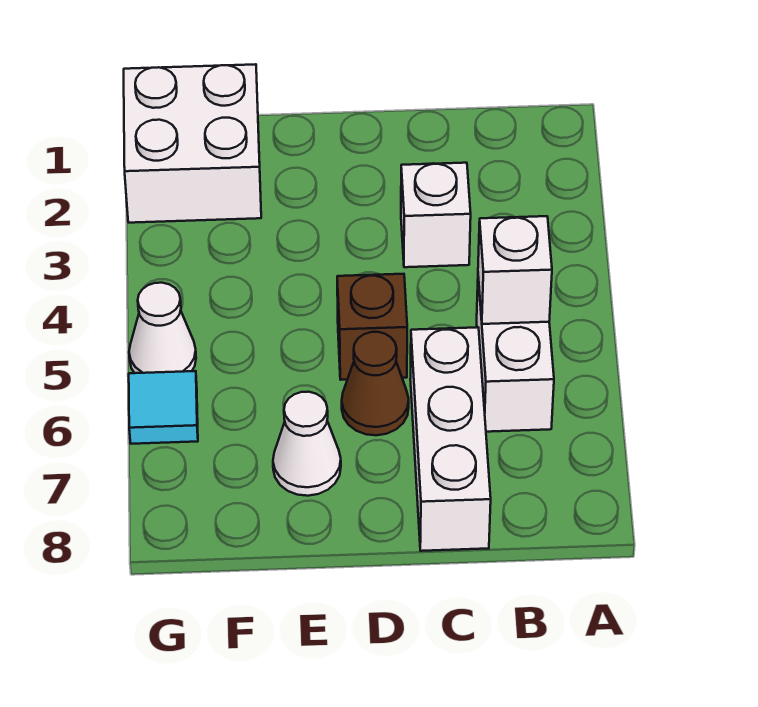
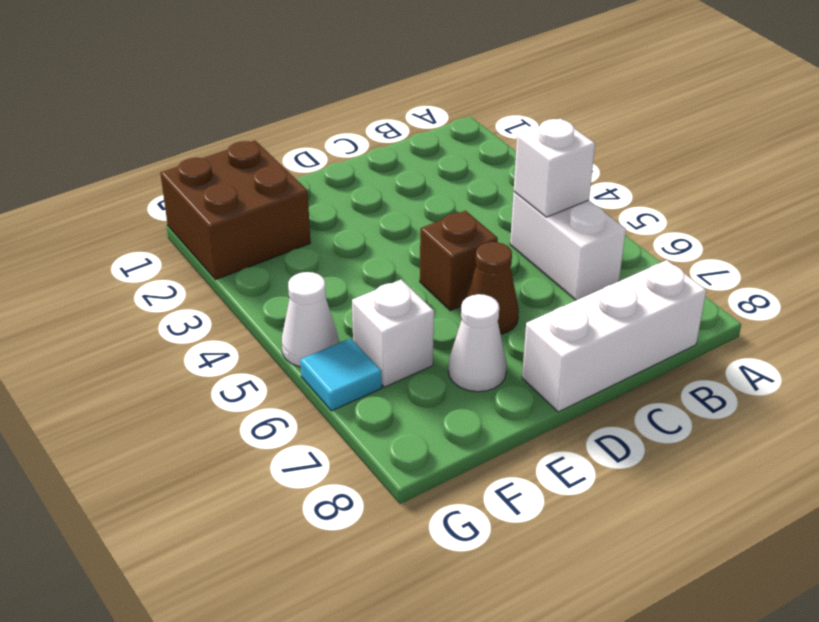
white brick C3 level 1 -> white brick F6 level 1
white brick C6:C8 level 1 -> white brick B8:D8 level 1
white brick F1:G2 level 1 -> brown brick F1:G2 level 1

